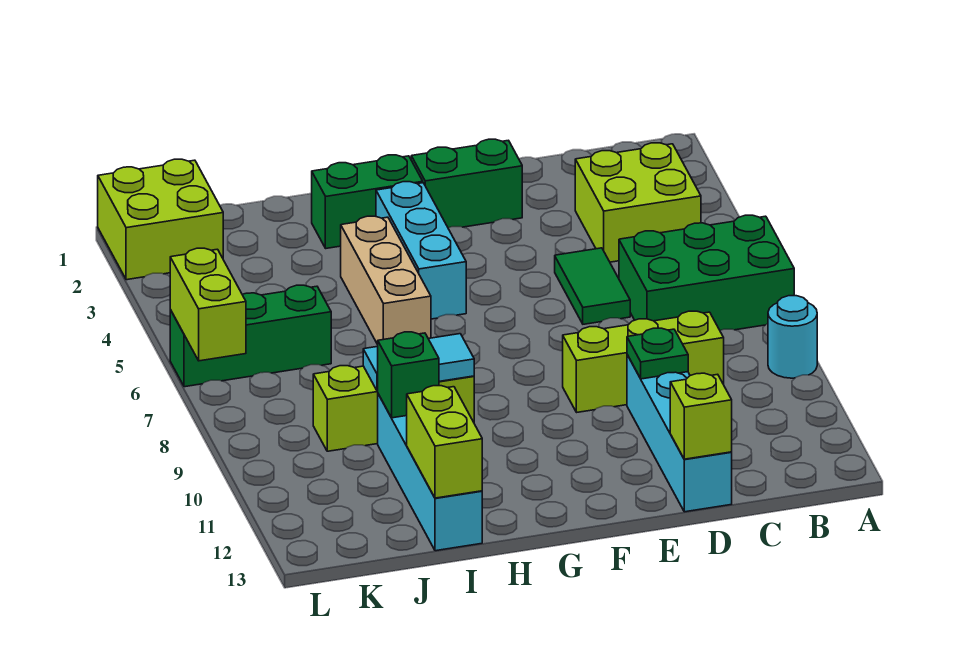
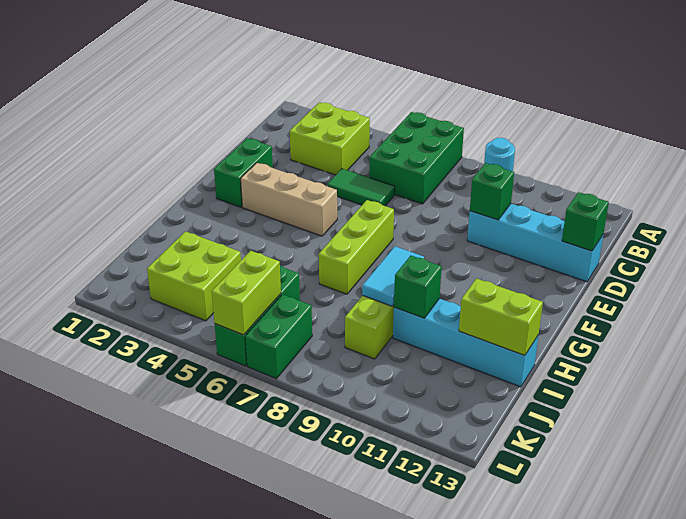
lime brick C9:E9 level 1 -> lime brick F7:H7 level 1
green plate D10 level 2 -> green brick D10 level 2
lime brick D13 level 2 -> green brick D13 level 2
green brick G2:H2 level 1 -> green brick K7:L7 level 1
cyan brick G3:G5 level 1 -> none
tan brick H4:H6 level 1 -> tan brick F3:F5 level 1
lime brick K1:L2 level 1 -> lime brick J3:K4 level 1
lime brick L6:L7 level 2 -> lime brick K6:L6 level 2

